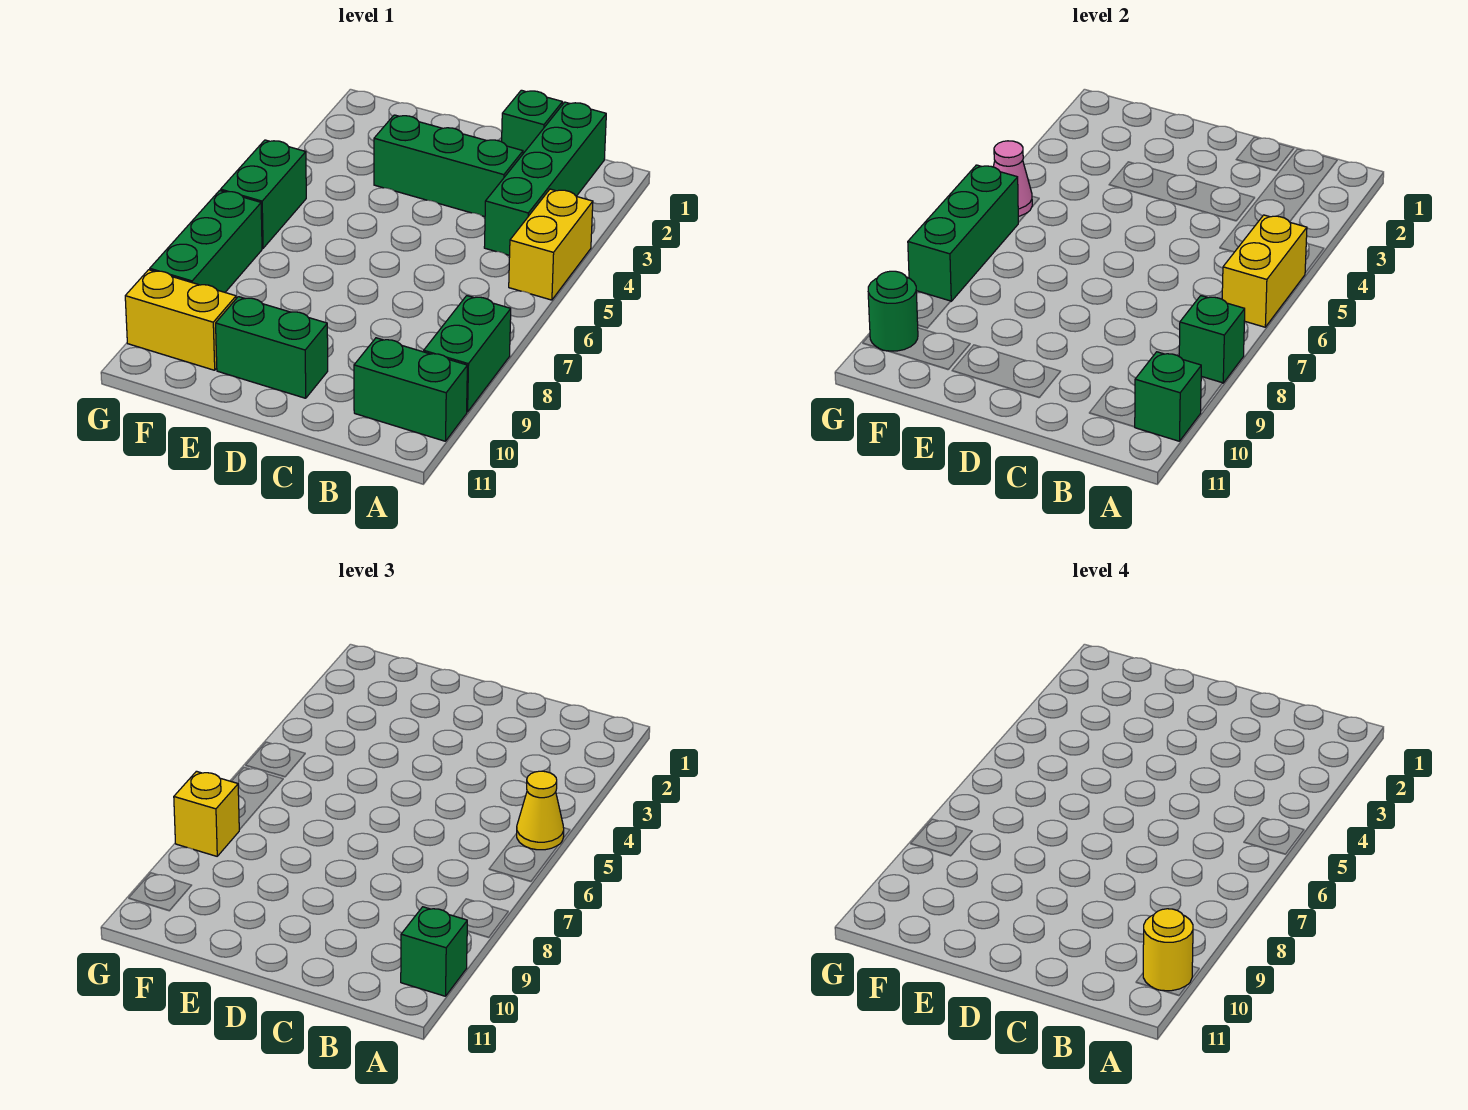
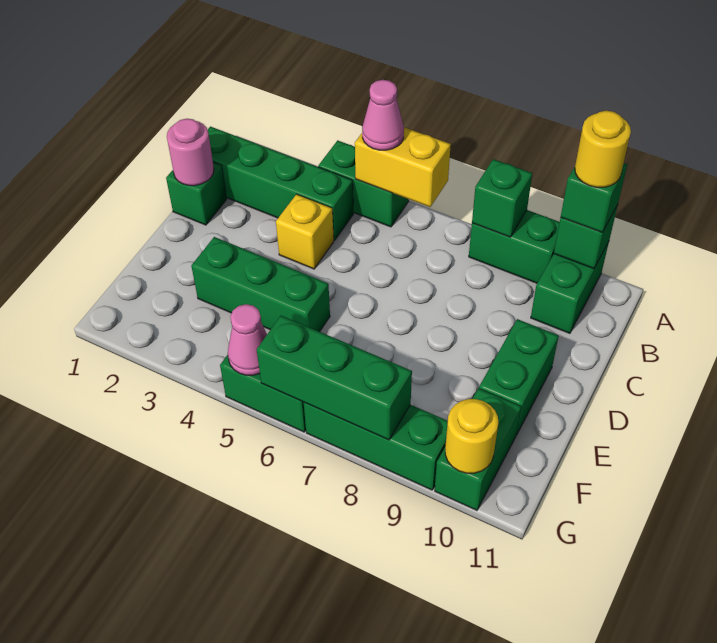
yellow brick A4:A5 level 1 -> green brick A4:A5 level 1
yellow cone A5 level 3 -> pink cone A5 level 3
none -> pink round brick C1 level 2
green brick C3:E3 level 1 -> green brick E3:E5 level 1
yellow brick F10:G10 level 1 -> green brick F10:G10 level 1
yellow brick G8 level 3 -> yellow brick C4 level 1
green round brick G10 level 2 -> yellow round brick G10 level 2

